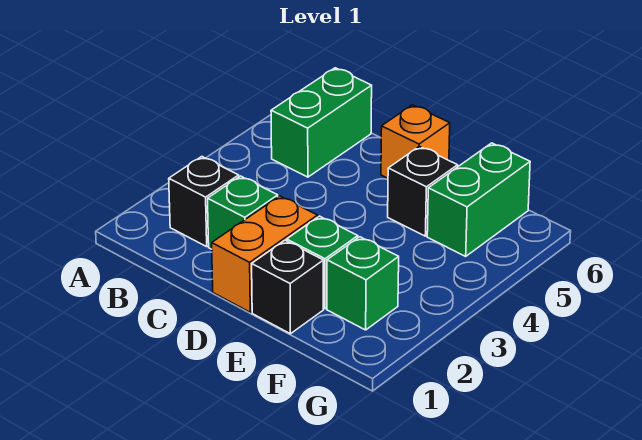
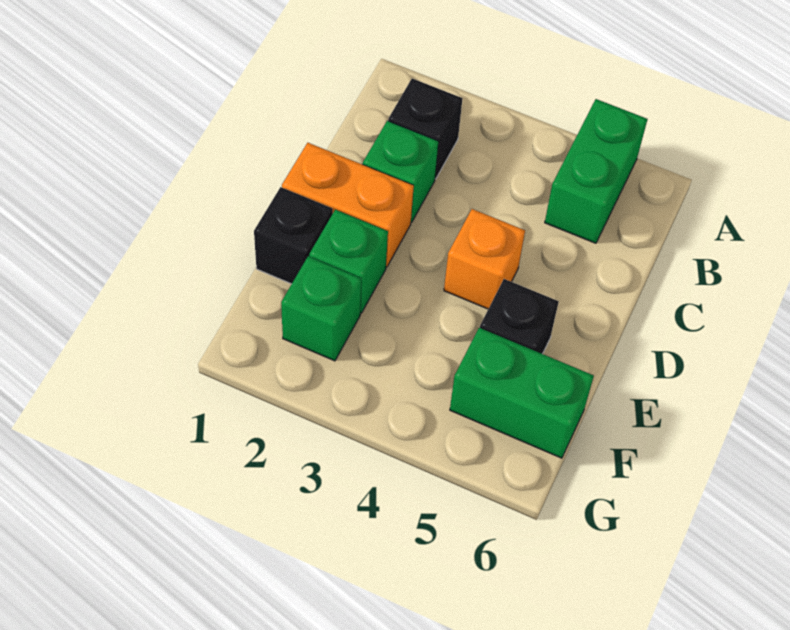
green brick B5:B6 level 1 -> green brick A5:B5 level 1
orange brick D6 level 1 -> orange brick D4 level 1

